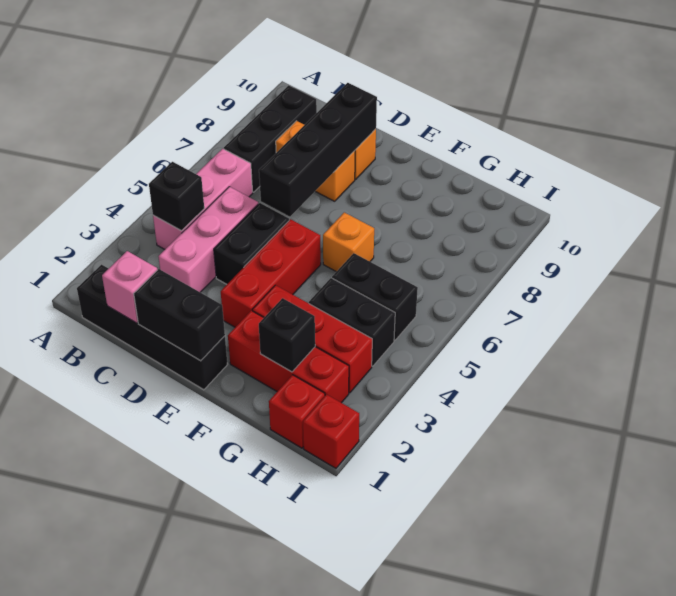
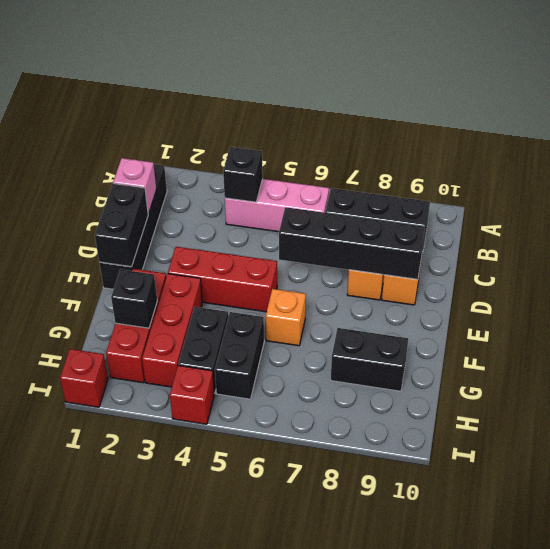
pink brick C3:C5 level 1 -> none
black brick D4:D5 level 1 -> black brick G8:G9 level 1
red brick H1 level 1 -> red brick I4 level 1

